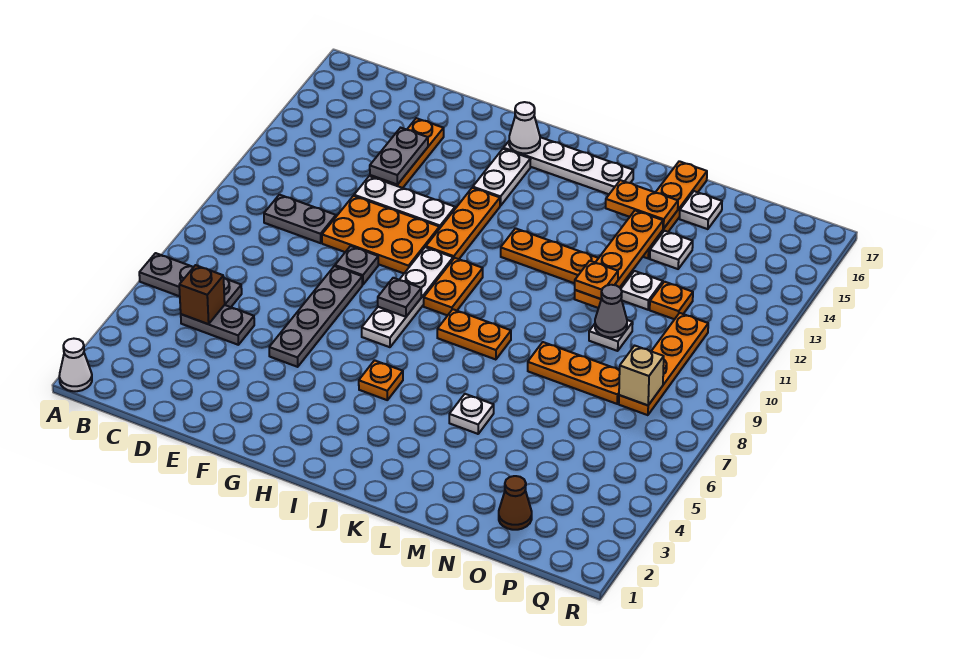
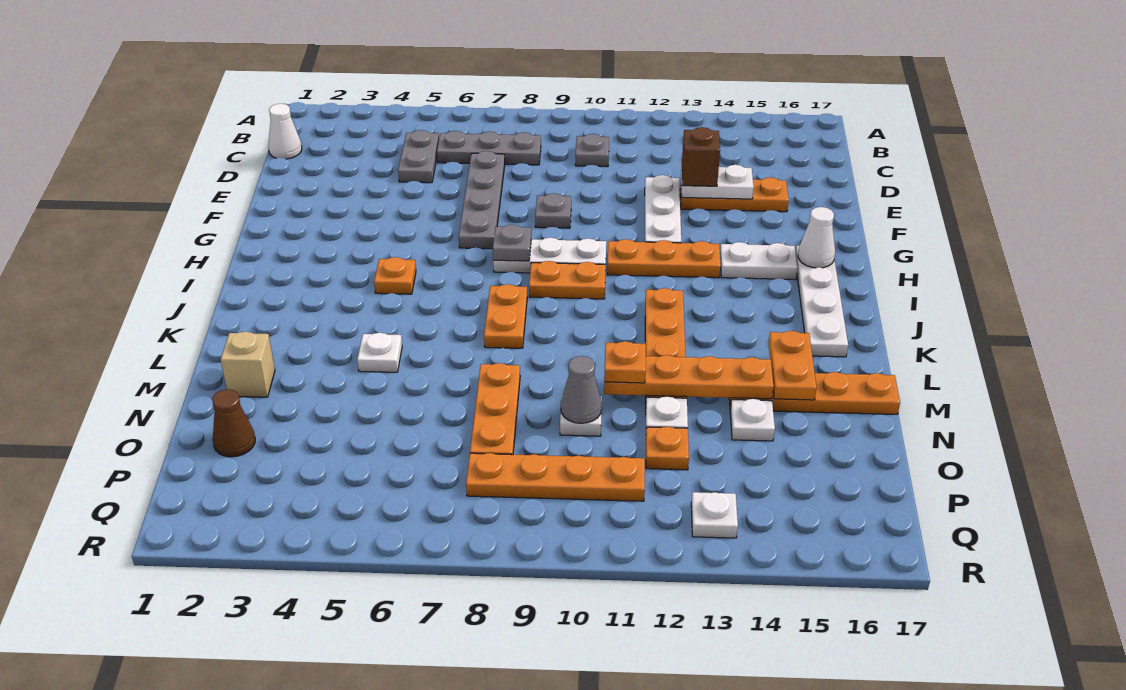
white cone A1 level 1 -> white cone C1 level 1
grey plate A6:C6 level 1 -> grey plate C6:C8 level 1
brown brick C5 level 2 -> brown brick E13 level 3
grey plate C10:D10 level 1 -> grey plate C10 level 1
orange plate E10:G11 level 1 -> none
grey plate E13:E14 level 2 -> white plate E13:E14 level 2
grey plate F5:F8 level 1 -> grey plate D7:G7 level 1
white plate H7:H10 level 1 -> white plate H8:H10 level 1
white plate N16 level 1 -> white plate Q13 level 1
tan brick P8 level 2 -> tan brick M2 level 1

